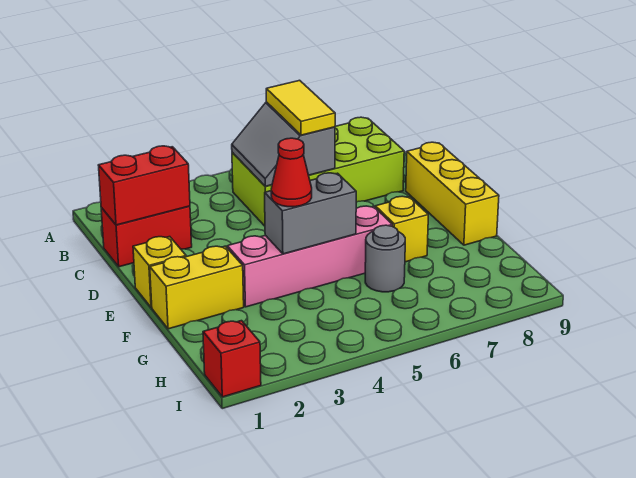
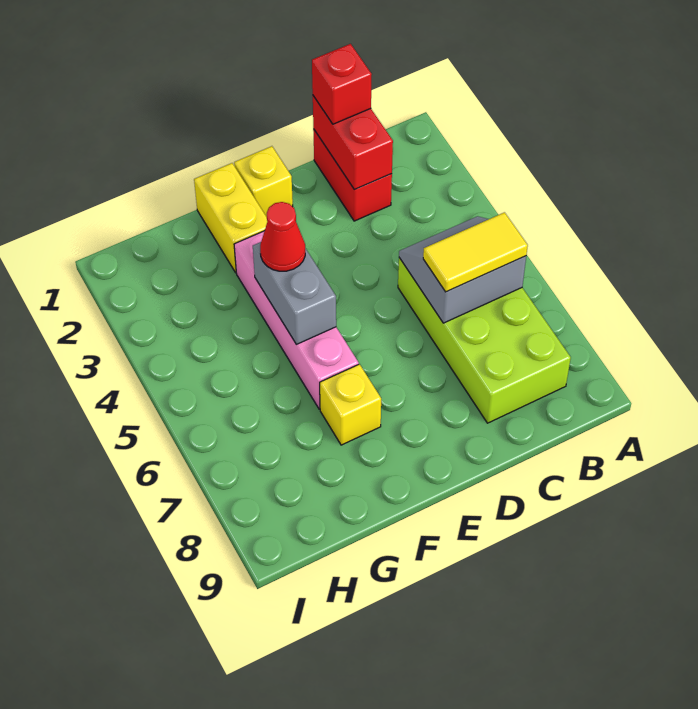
yellow brick D9:F9 level 1 -> none
grey round brick G6 level 1 -> none
red brick I1 level 1 -> red brick C1 level 3

